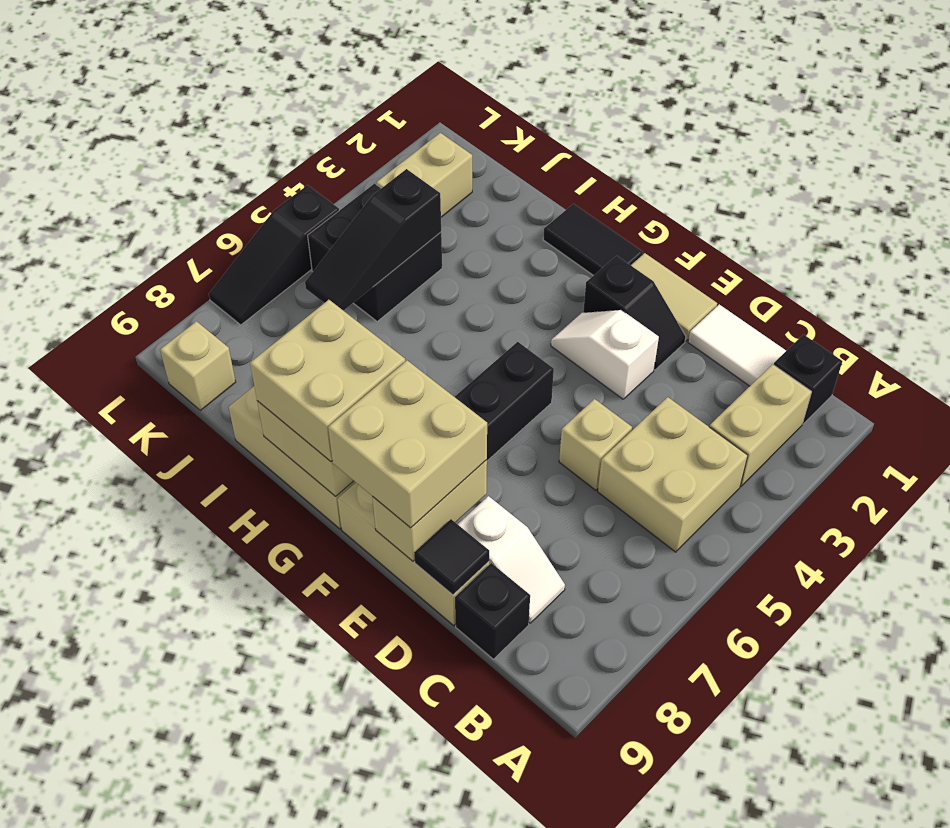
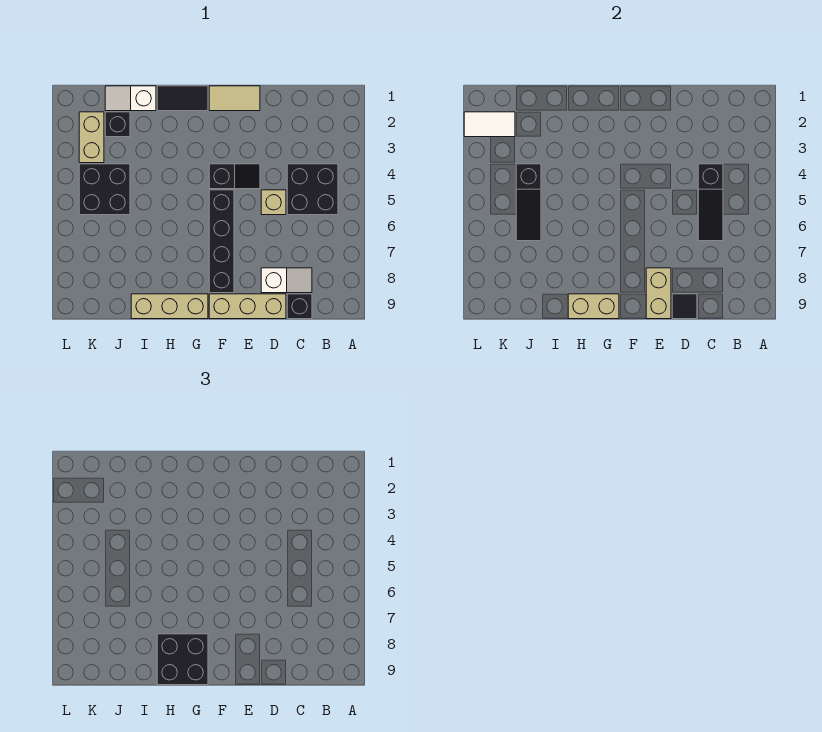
black brick B1 level 1 -> black brick J2 level 1
tan brick B2:B3 level 1 -> none
tan brick B4:C5 level 1 -> black brick B4:C5 level 1
white tile C1:D1 level 1 -> white tile K2:L2 level 2
black slope E2:F2 level 1 top F -> black slope E4:F4 level 1 top F
white slope E3:F3 level 1 top E -> white slope I1:J1 level 1 top I
tan brick E8:F9 level 3 -> none
tan brick G8:H9 level 3 -> black brick G8:H9 level 3
tan brick K9 level 1 -> none
black slope L5:L7 level 1 top 5 -> black slope C4:C6 level 2 top 4

